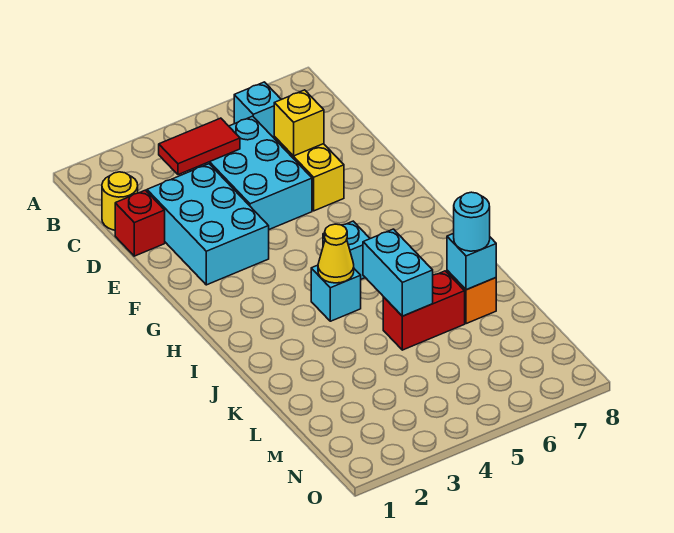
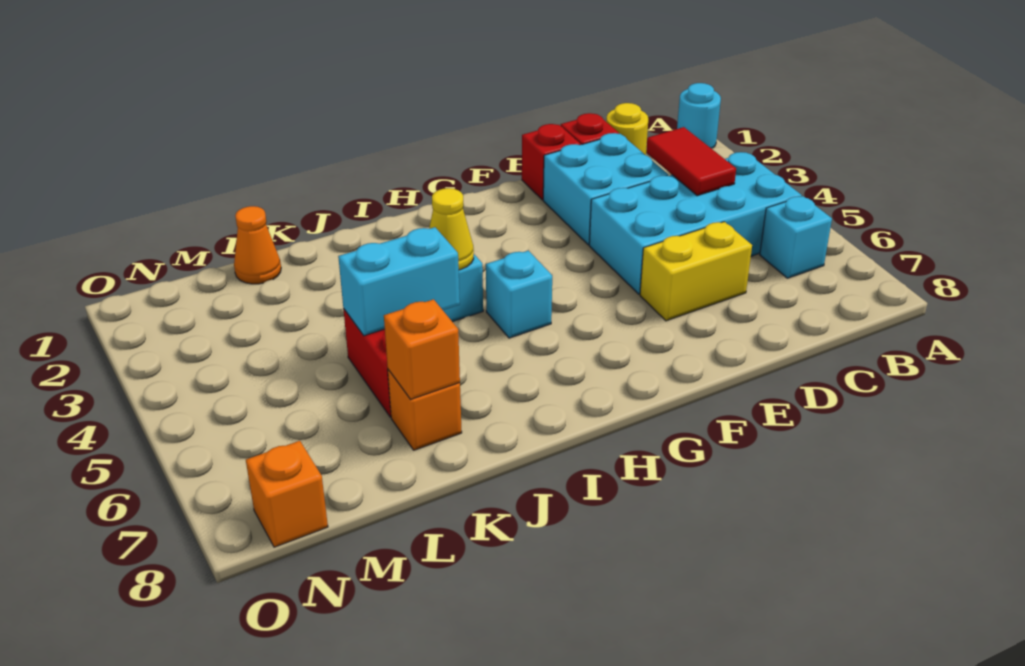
cyan brick C4:E5 level 1 -> cyan brick B4:E5 level 1
cyan brick D2:F3 level 1 -> cyan brick D2:E3 level 1
yellow brick D6 level 2 -> none
none -> red brick E1 level 1
cyan brick K7 level 2 -> orange brick K7 level 2
cyan round brick K7 level 3 -> cyan round brick A1 level 1
none -> orange cone L1 level 1
none -> orange brick N8 level 1

